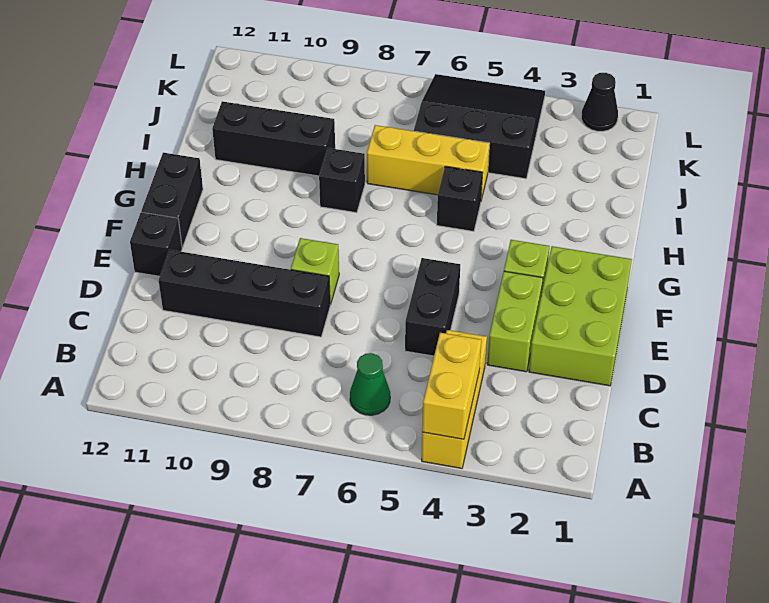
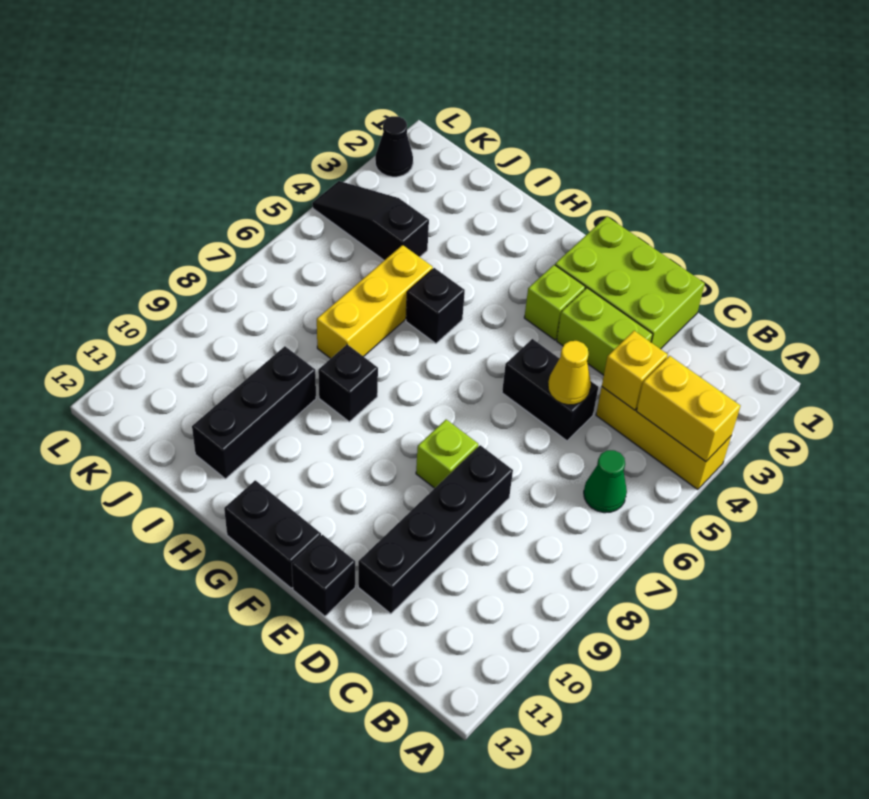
none -> yellow brick C4 level 2
none -> yellow cone D5 level 2
black slope J4:L6 level 1 top J -> black slope J4:L4 level 1 top J

